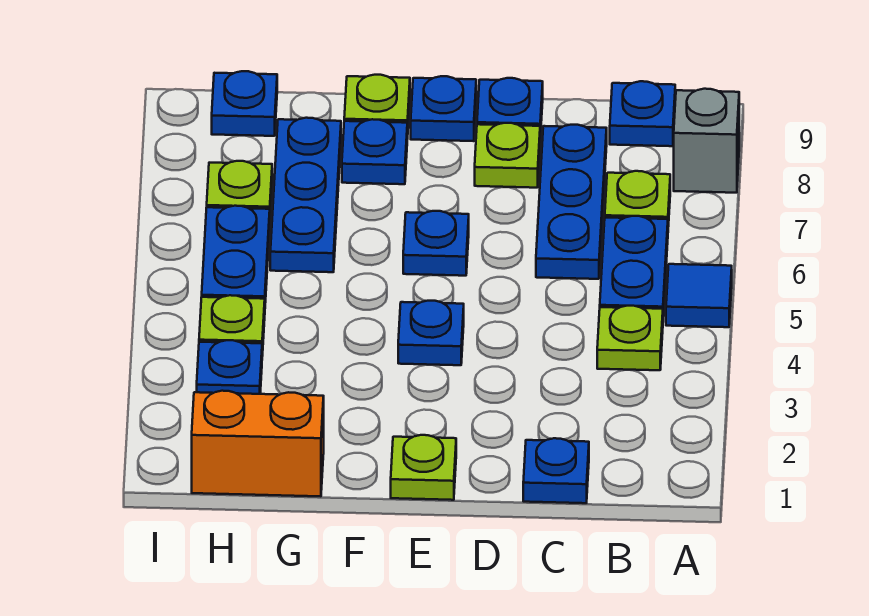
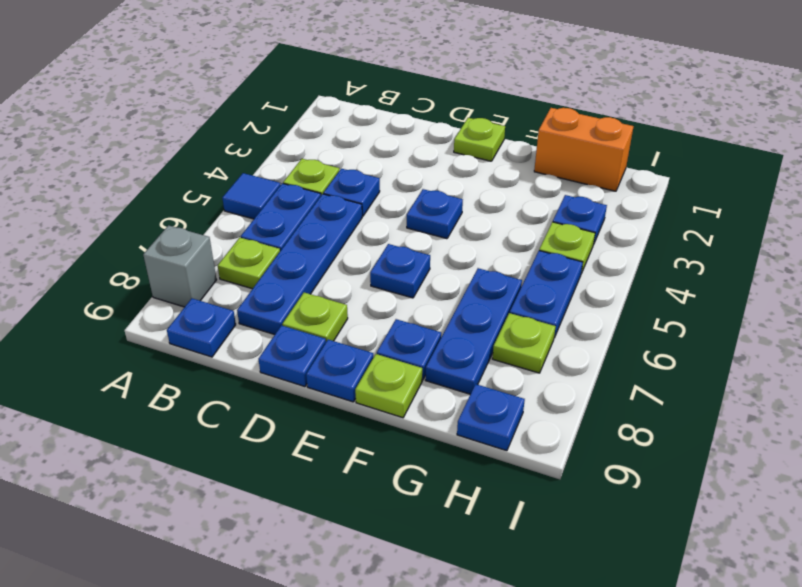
blue plate C1 level 1 -> blue plate C4 level 1
blue plate C6:C8 level 1 -> blue plate C5:C8 level 1

